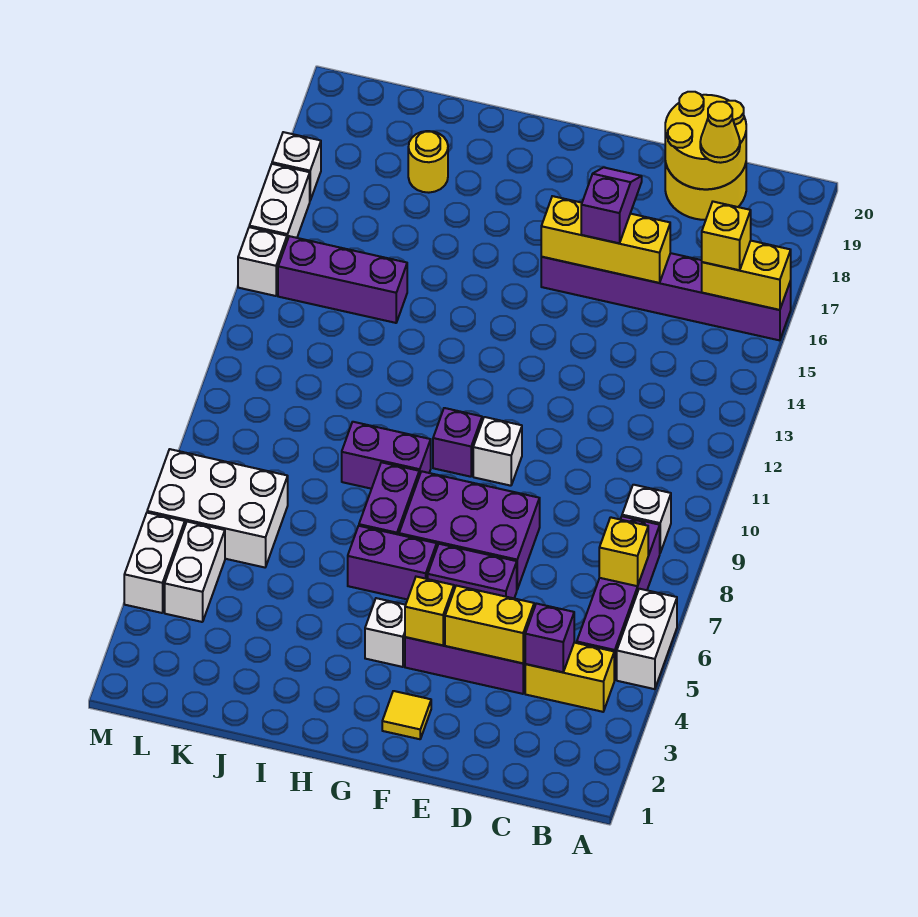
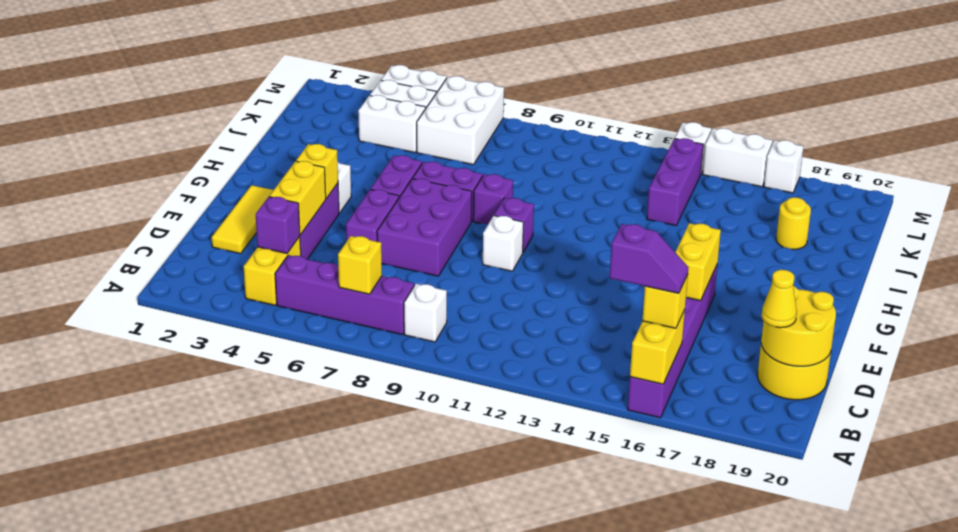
white brick A5:A6 level 1 -> white brick K4:K5 level 1
yellow brick D16:F16 level 2 -> yellow brick E16:F16 level 2
purple slope E16:E17 level 3 top 16 -> purple slope B15:B16 level 4 top 15
yellow tile F2 level 1 -> yellow tile D2:F2 level 1
purple brick H9:I9 level 1 -> purple brick H9 level 1

